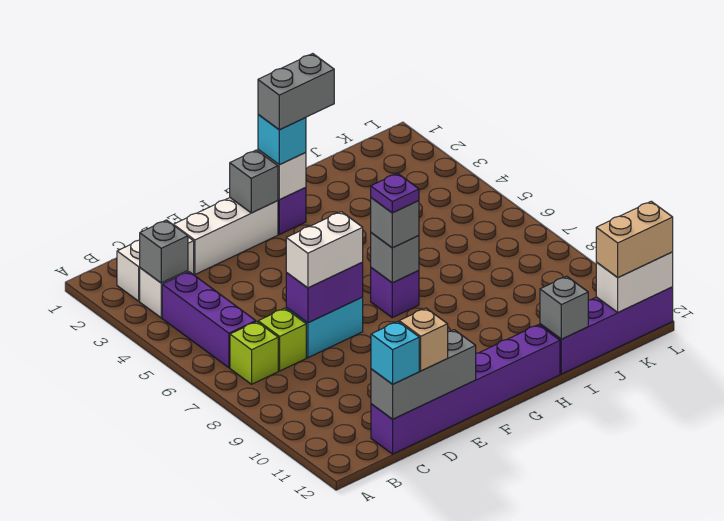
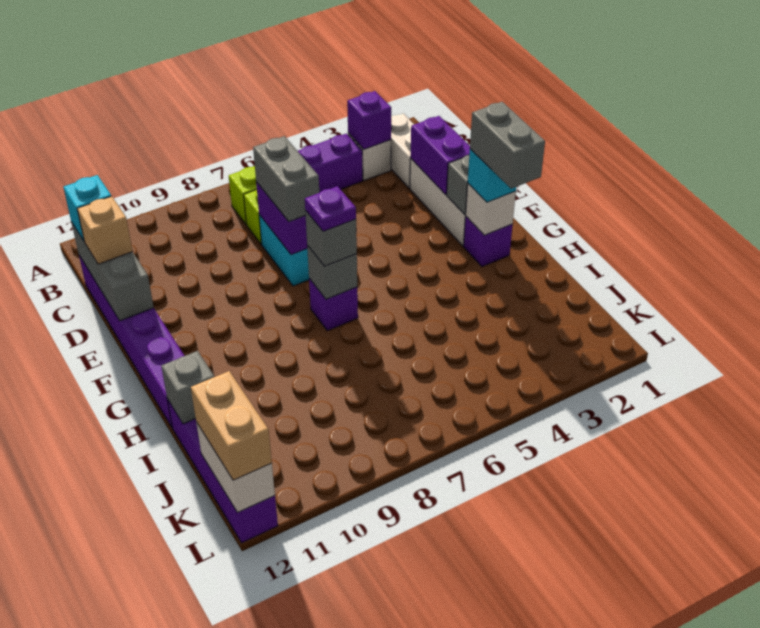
grey brick B3 level 2 -> purple brick B3 level 2
none -> purple brick D2:E2 level 2
white brick D7:E7 level 3 -> grey brick D7:E7 level 3

